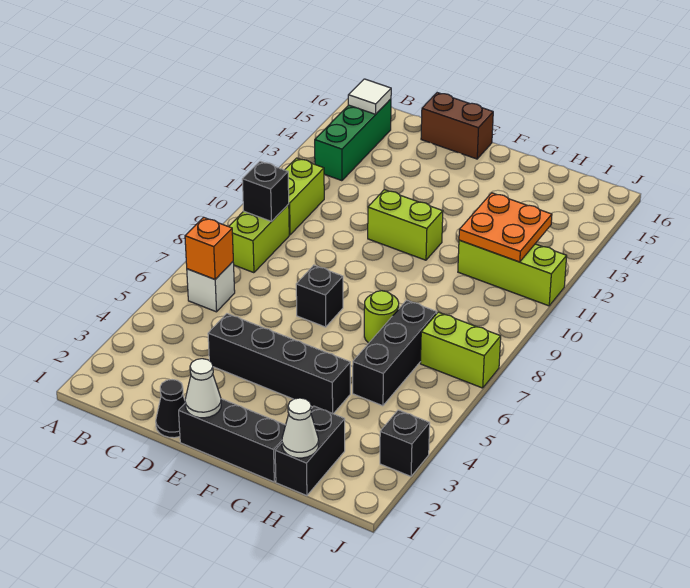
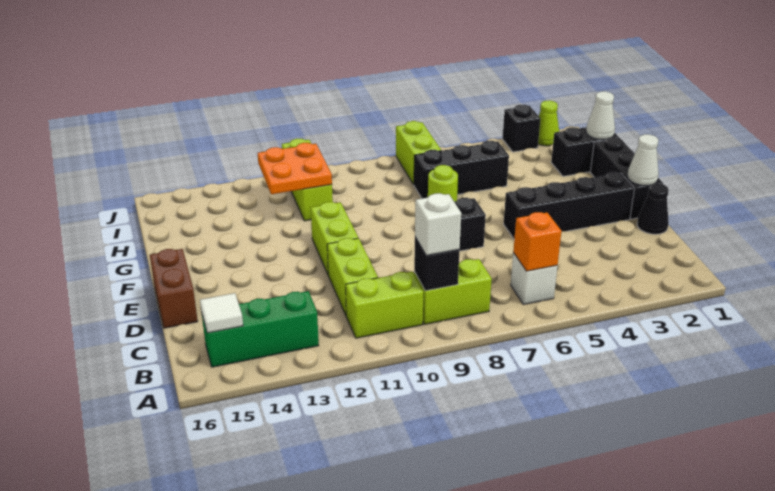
none -> white brick B9 level 3
none -> lime brick C11:D11 level 1
black brick D4:G4 level 1 -> black brick E2:E5 level 1
none -> lime cone J2 level 1

